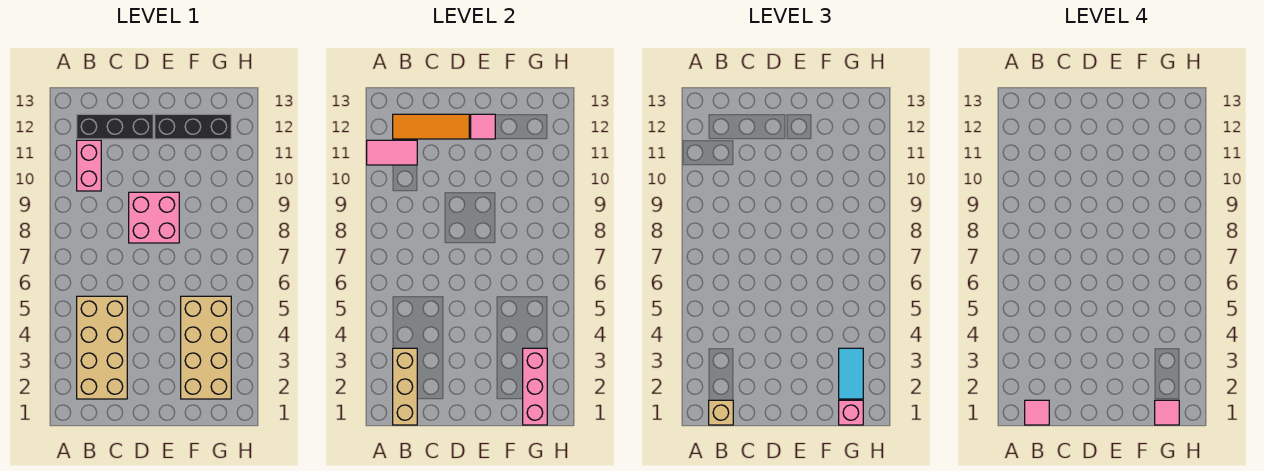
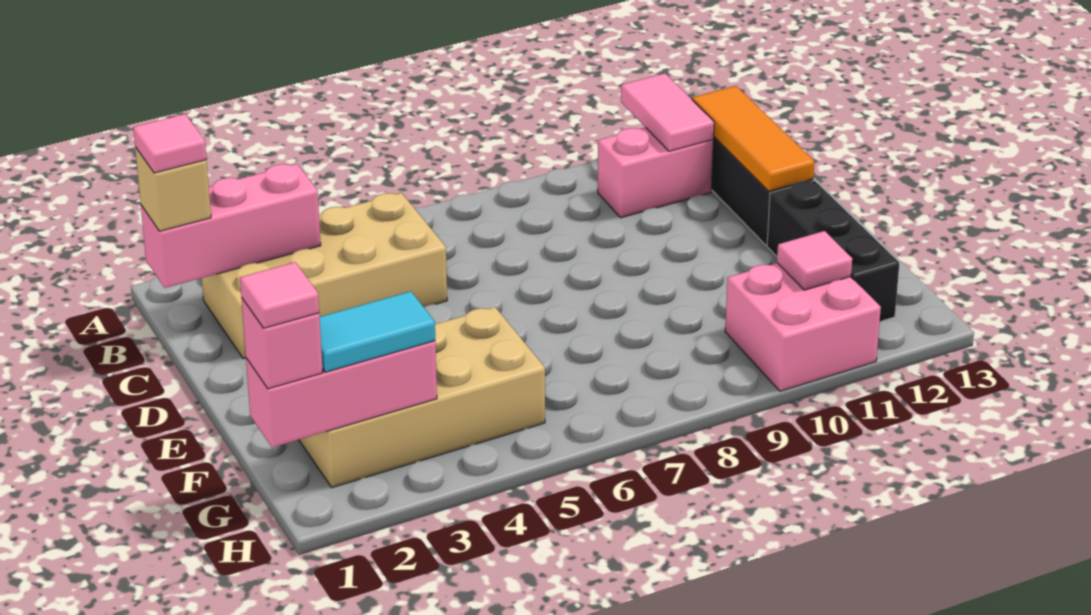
tan brick B1:B3 level 2 -> pink brick B1:B3 level 2
pink brick D8:E9 level 1 -> pink brick G10:H11 level 1
pink tile E12 level 2 -> pink tile G11 level 2

